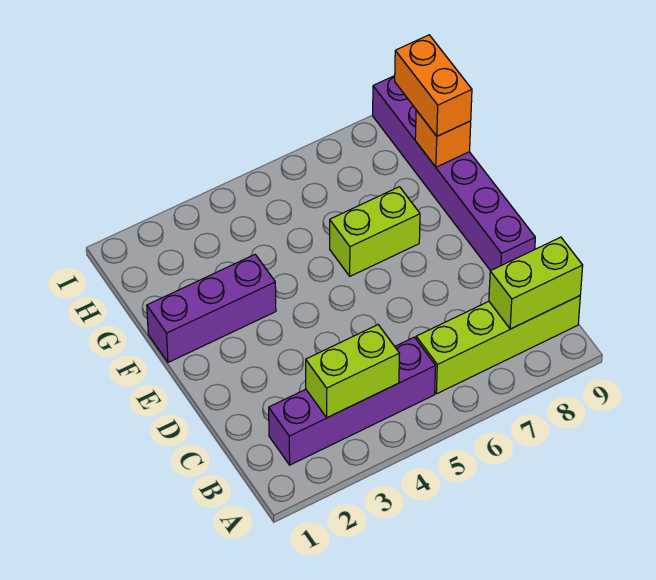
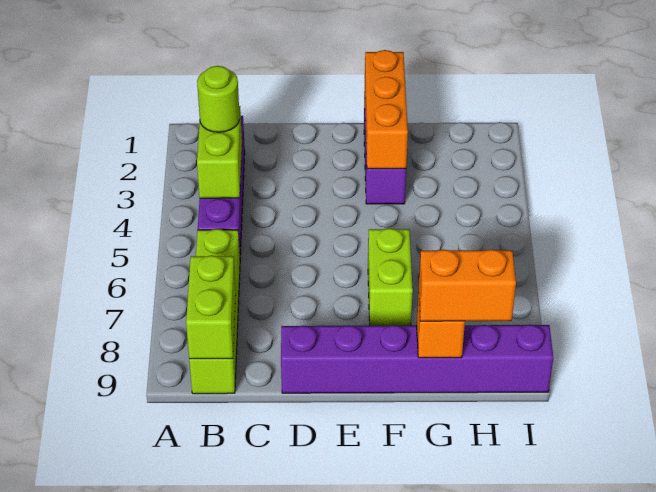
none -> lime round brick B3 level 3
none -> orange brick F1:F3 level 2

